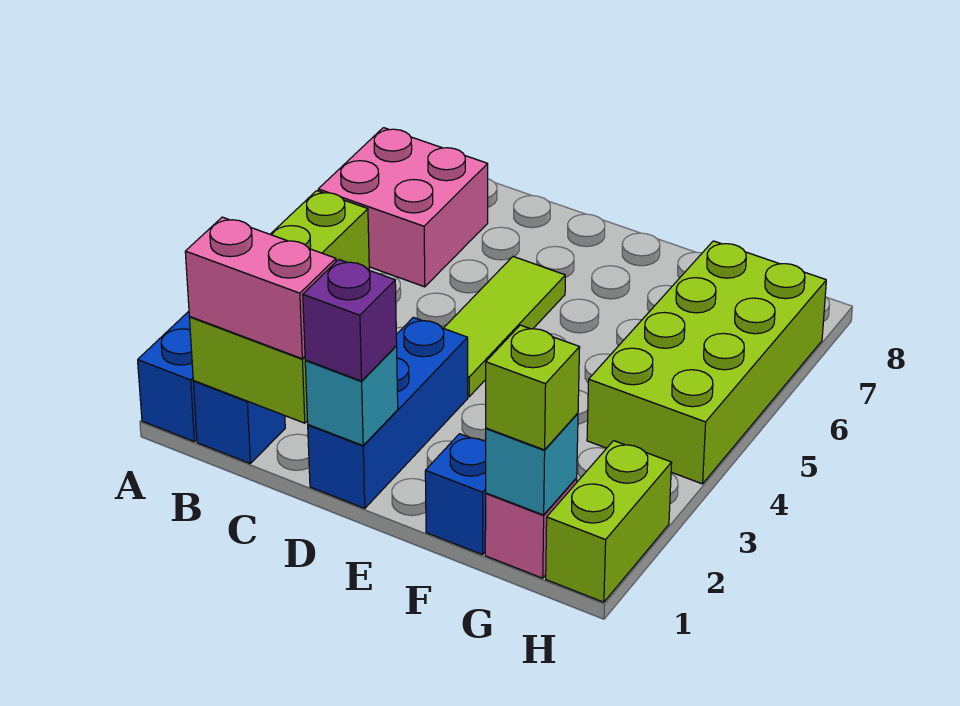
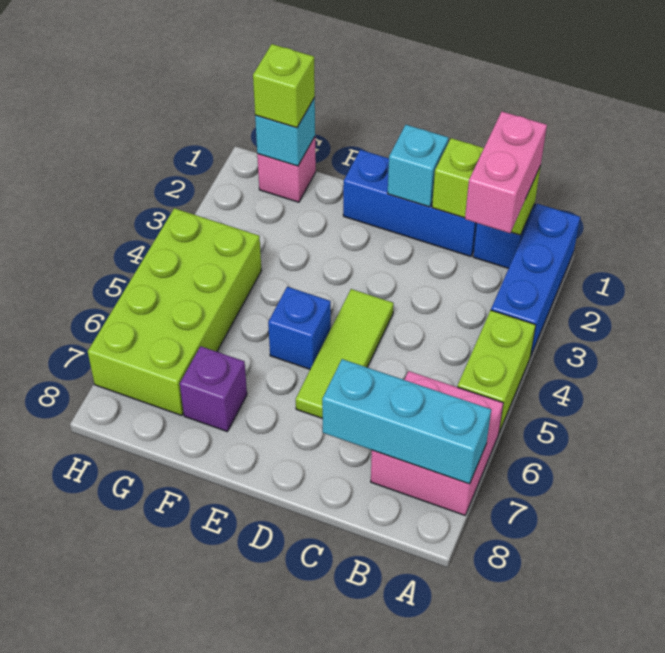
none -> cyan brick A7:C7 level 2
pink brick B1:C1 level 3 -> pink brick B1:B2 level 3
blue brick D1:D3 level 1 -> blue brick C1:E1 level 1
purple brick D1 level 3 -> purple brick F7 level 1
blue brick F1 level 1 -> blue brick E5 level 1
lime brick H1:H2 level 1 -> none

